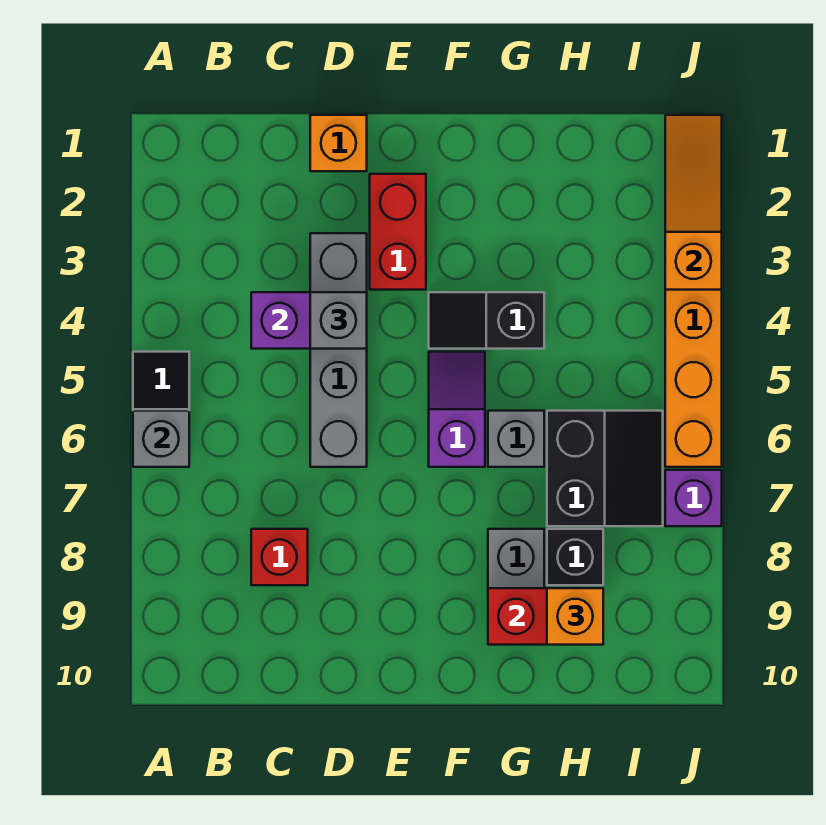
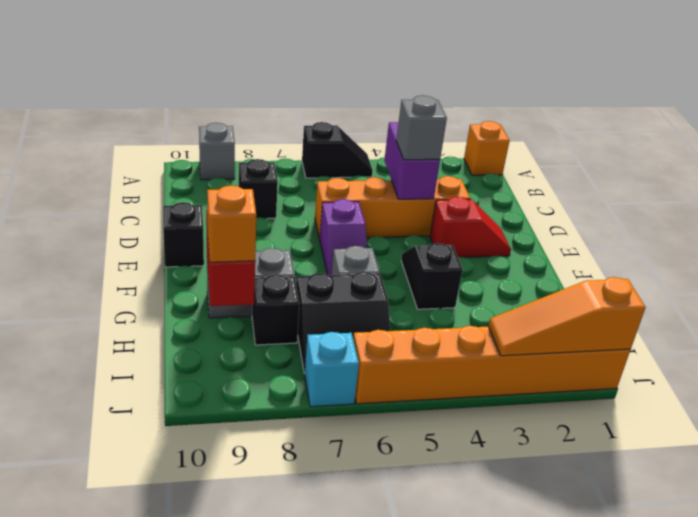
grey brick A6 level 2 -> grey brick A9 level 1
red brick C8 level 1 -> black brick C8 level 1
orange brick D1 level 1 -> orange brick A1 level 1
grey brick D3:D6 level 1 -> orange brick D3:D6 level 1
red brick E2:E3 level 1 -> red slope E2:E3 level 1 top 3
none -> black brick E10 level 1
purple slope F5:F6 level 1 top 6 -> purple slope E6:F6 level 1 top E
orange slope J1:J3 level 2 top 3 -> orange slope J1:J3 level 2 top 1
purple brick J7 level 1 -> cyan brick J7 level 1

